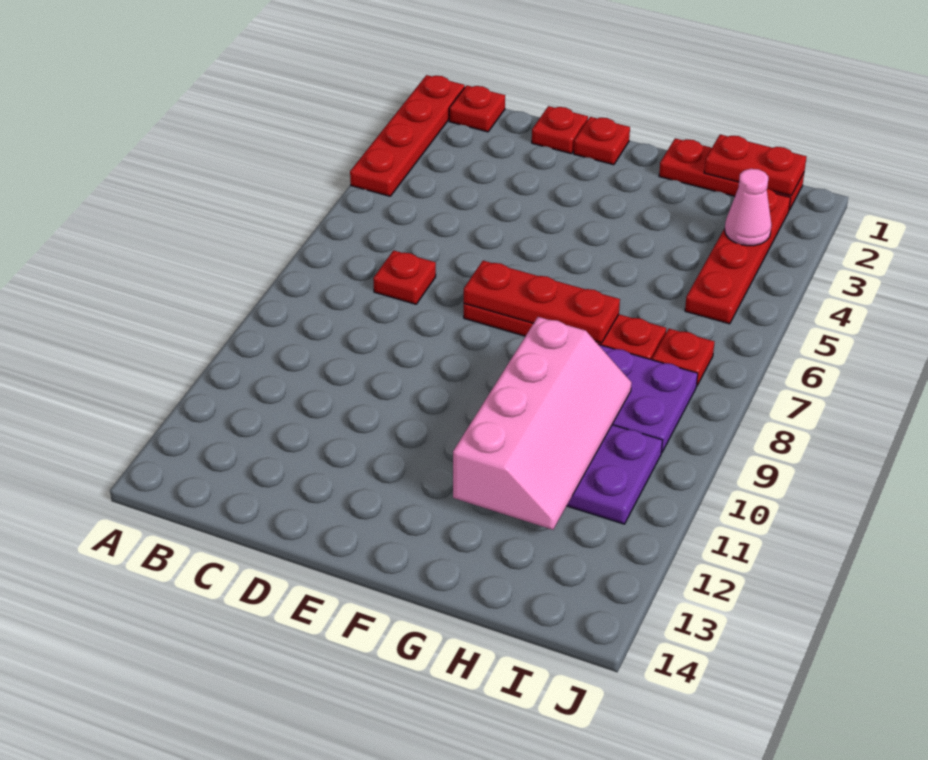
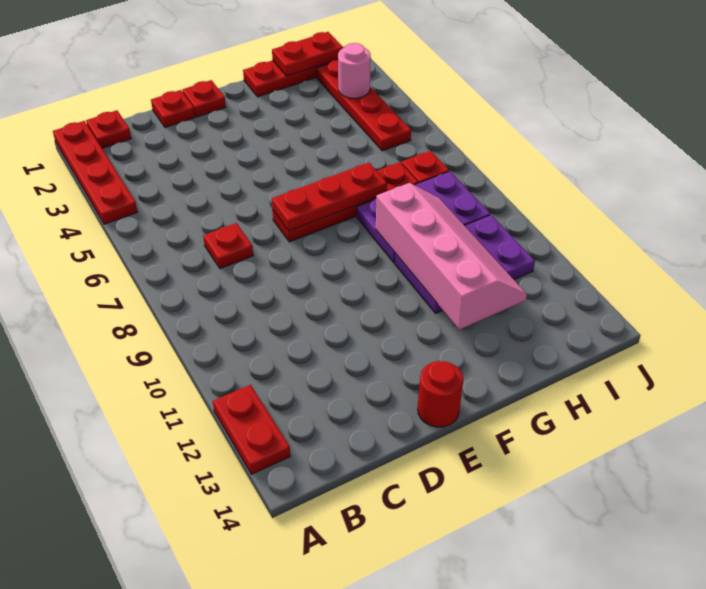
none -> red plate A12:A13 level 1
none -> red round brick E14 level 1
pink cone I3 level 2 -> pink round brick I3 level 2

